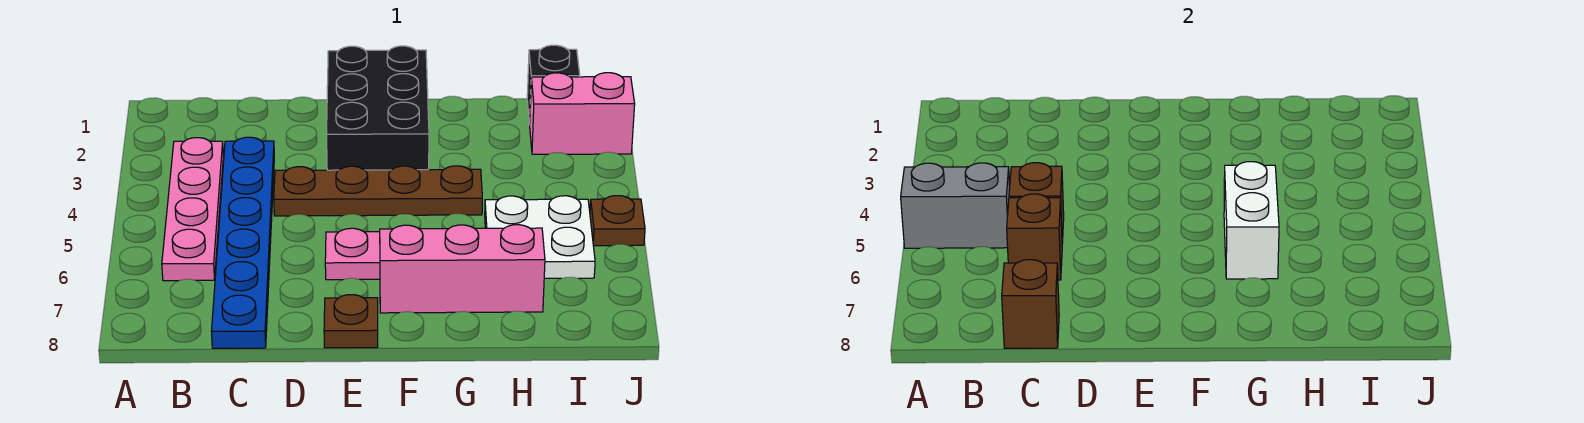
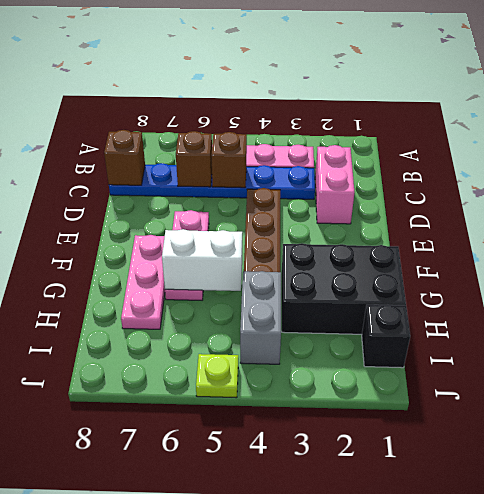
grey brick A5:B5 level 2 -> grey brick H4:I4 level 1
black brick E1:F3 level 1 -> black brick G1:H3 level 1
brown plate E8 level 1 -> none
pink brick F7:H7 level 1 -> pink plate F7:H7 level 1
white plate H5:I6 level 1 -> none
pink brick I2:J2 level 1 -> pink brick C2:D2 level 1
brown plate J5 level 1 -> lime plate J5 level 1

